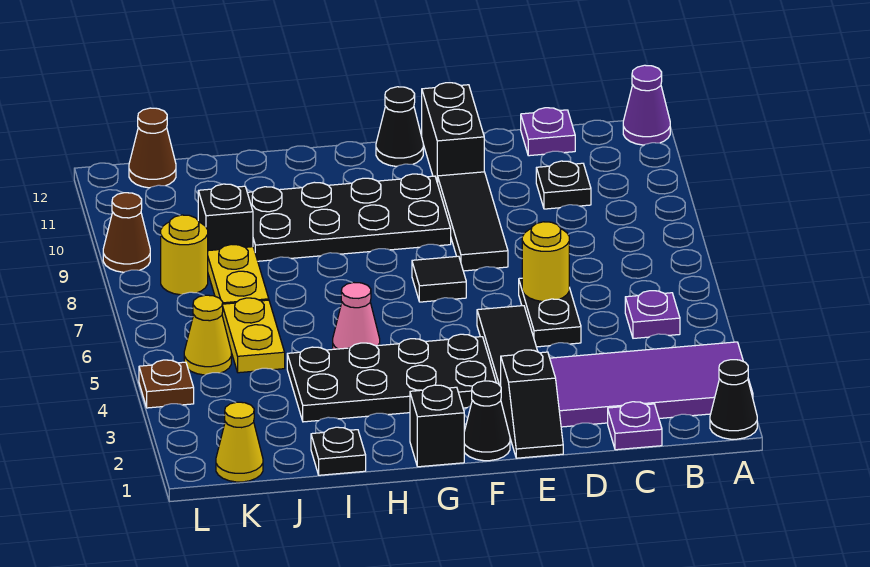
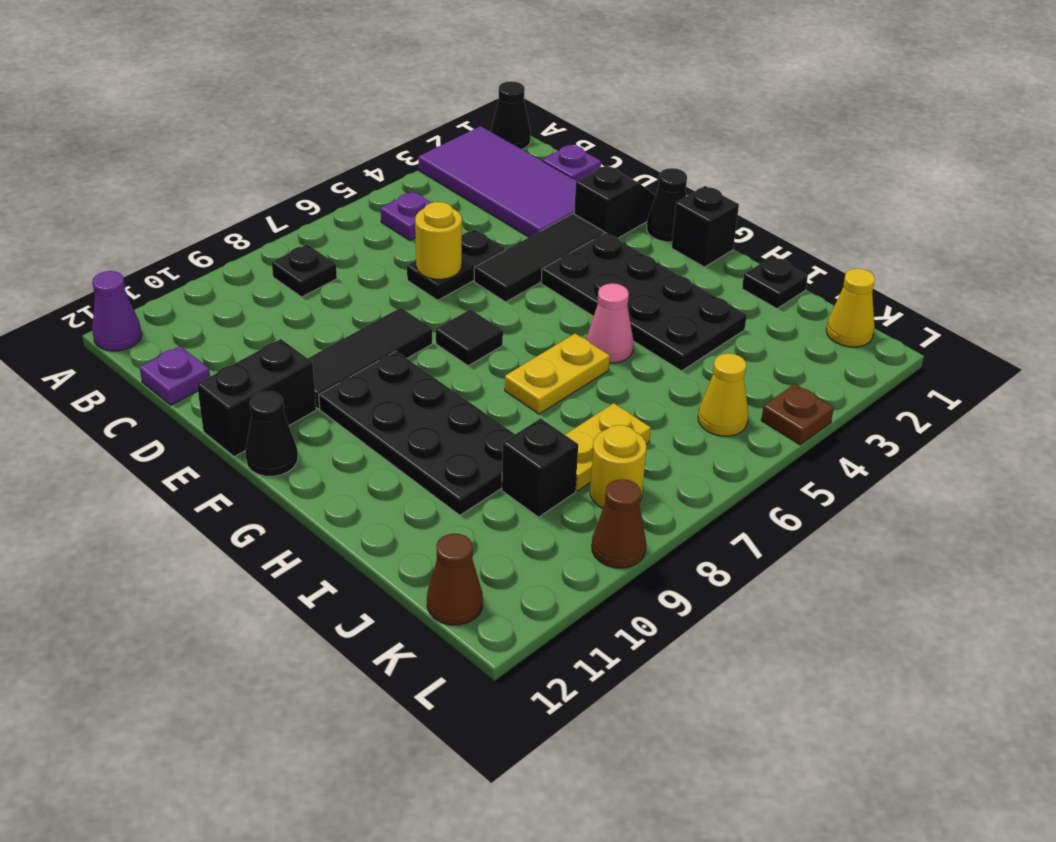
black plate C10 level 1 -> black plate B8 level 1
yellow plate J5:J6 level 1 -> yellow plate H6:H7 level 1

